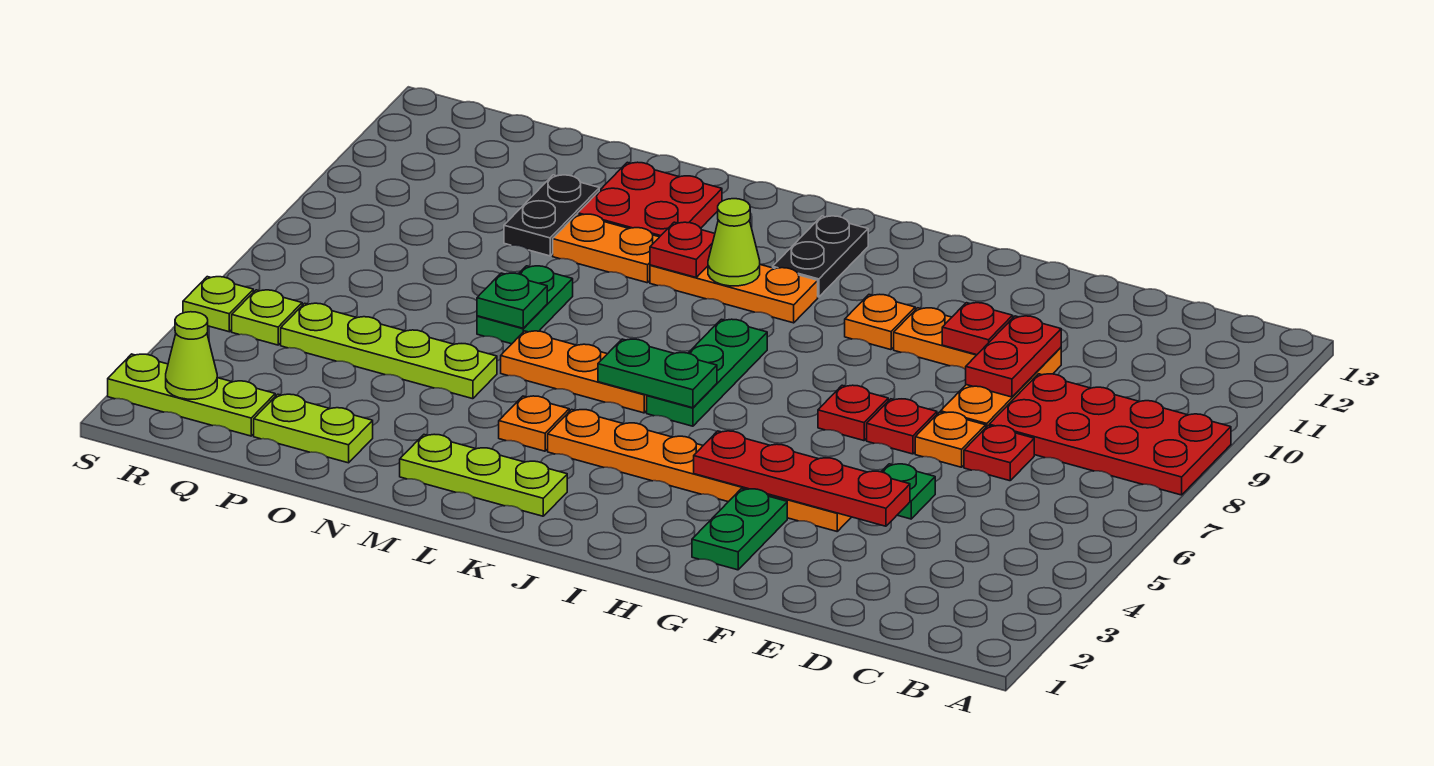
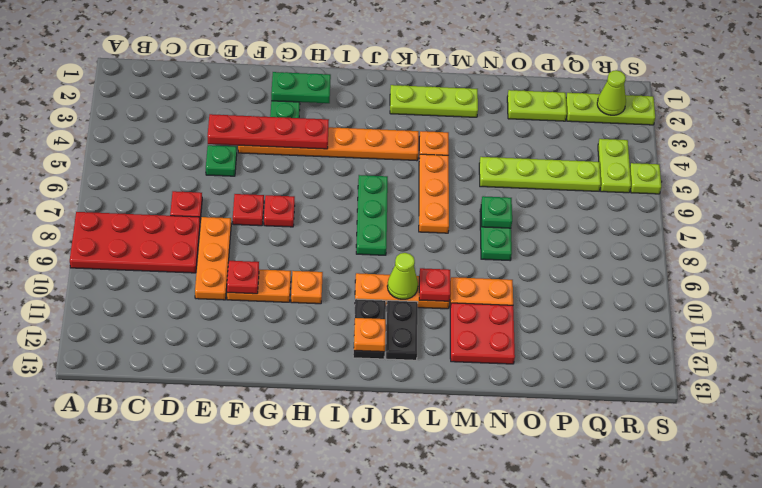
orange plate E7 level 1 -> orange plate J12 level 2
red plate E9:E10 level 2 -> none
green plate J6:K6 level 2 -> green plate G2:H2 level 2
orange plate K6:M6 level 1 -> orange plate L5:L7 level 1
black plate O10:O11 level 1 -> black plate K11:K12 level 1
lime plate R5 level 1 -> lime plate R4:R5 level 1

